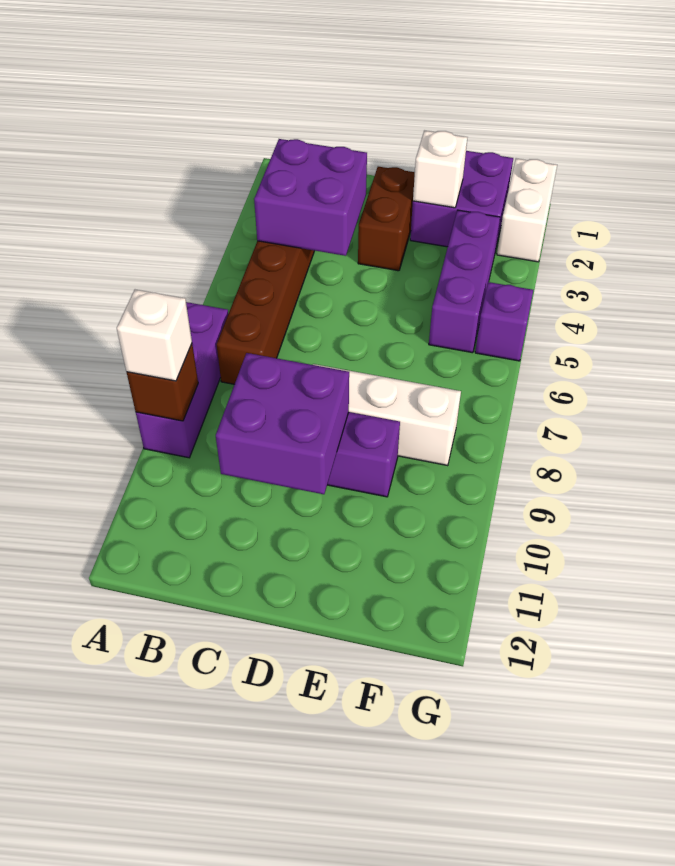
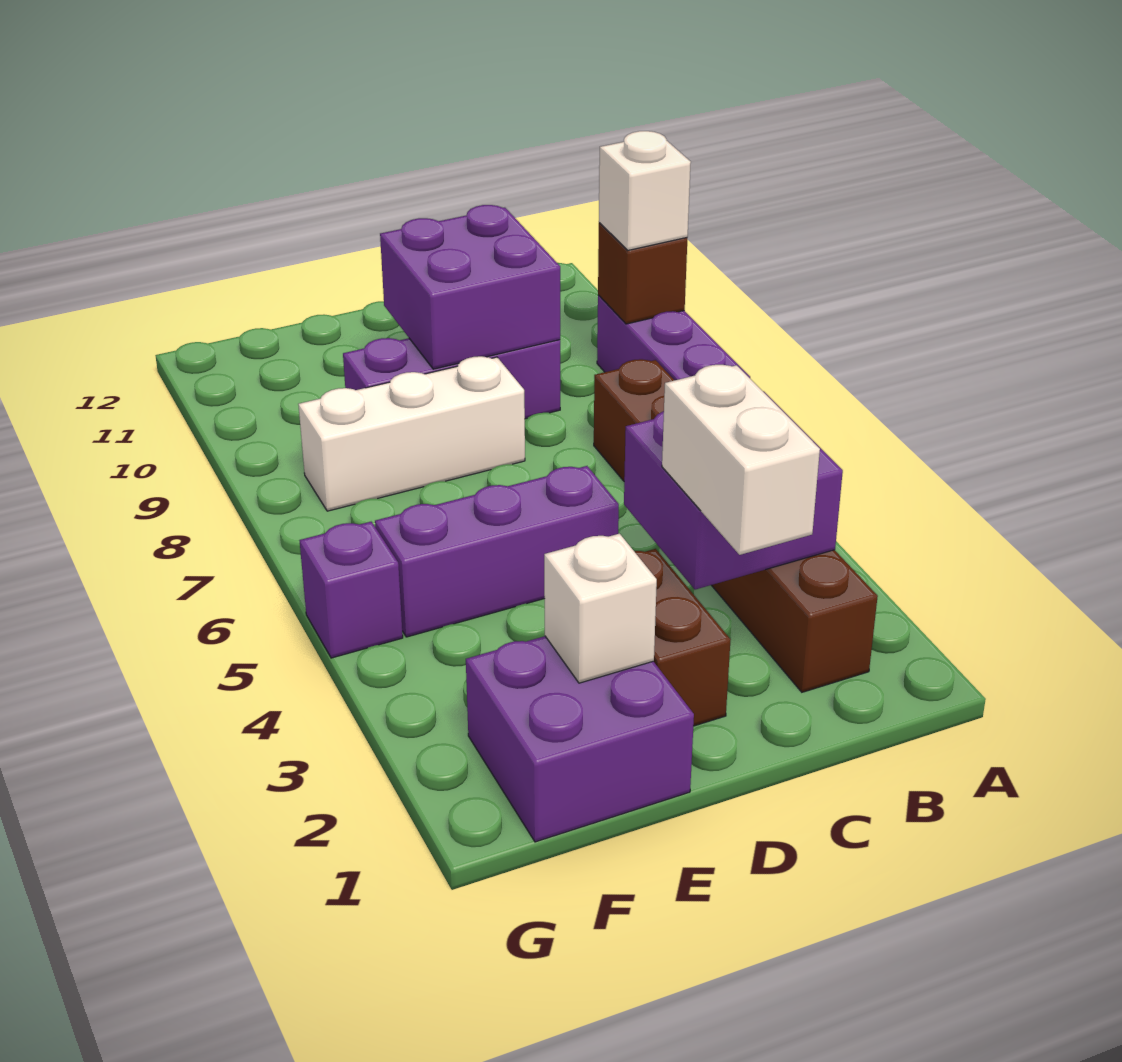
purple brick F3:F5 level 1 -> purple brick D5:F5 level 1
white brick G1:G2 level 1 -> white brick C2:C3 level 3

